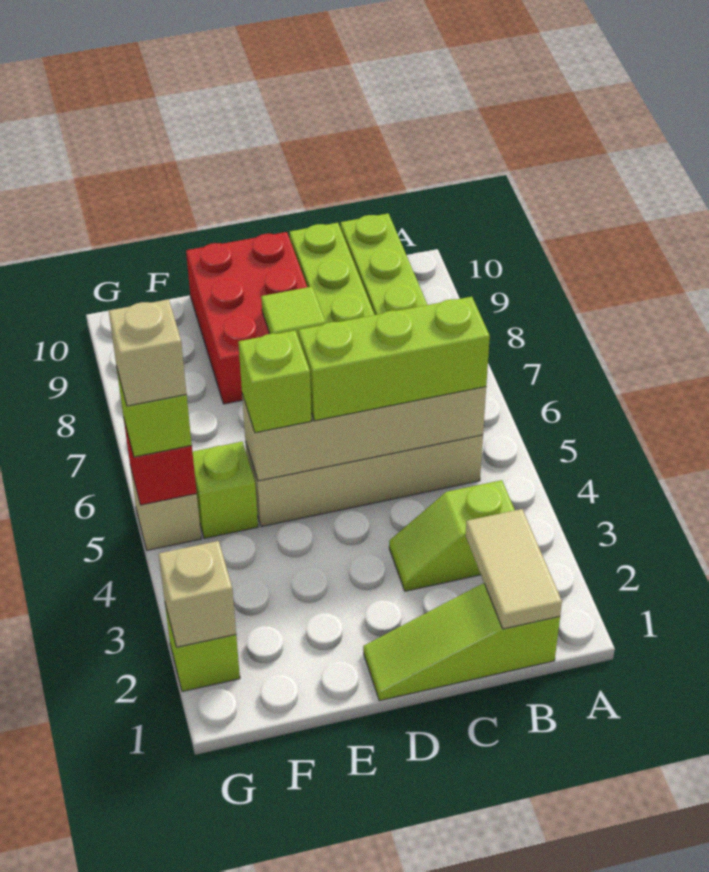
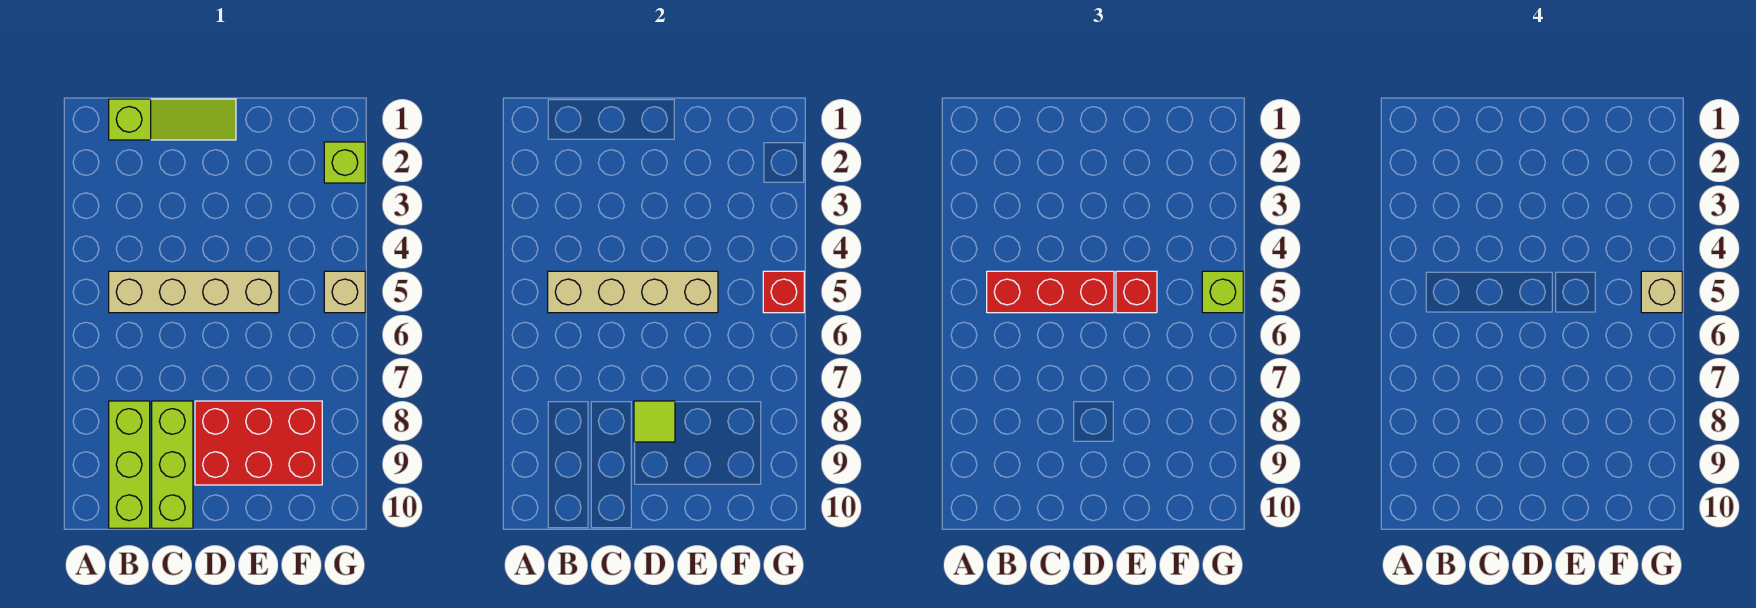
tan tile B1:B2 level 2 -> none
lime slope B3:C3 level 1 top B -> none
lime brick B5:D5 level 3 -> red brick B5:D5 level 3
red brick D8:E10 level 1 -> red brick D8:F9 level 1
lime brick E5 level 3 -> red brick E5 level 3
lime brick F5 level 1 -> none
tan brick G2 level 2 -> none

